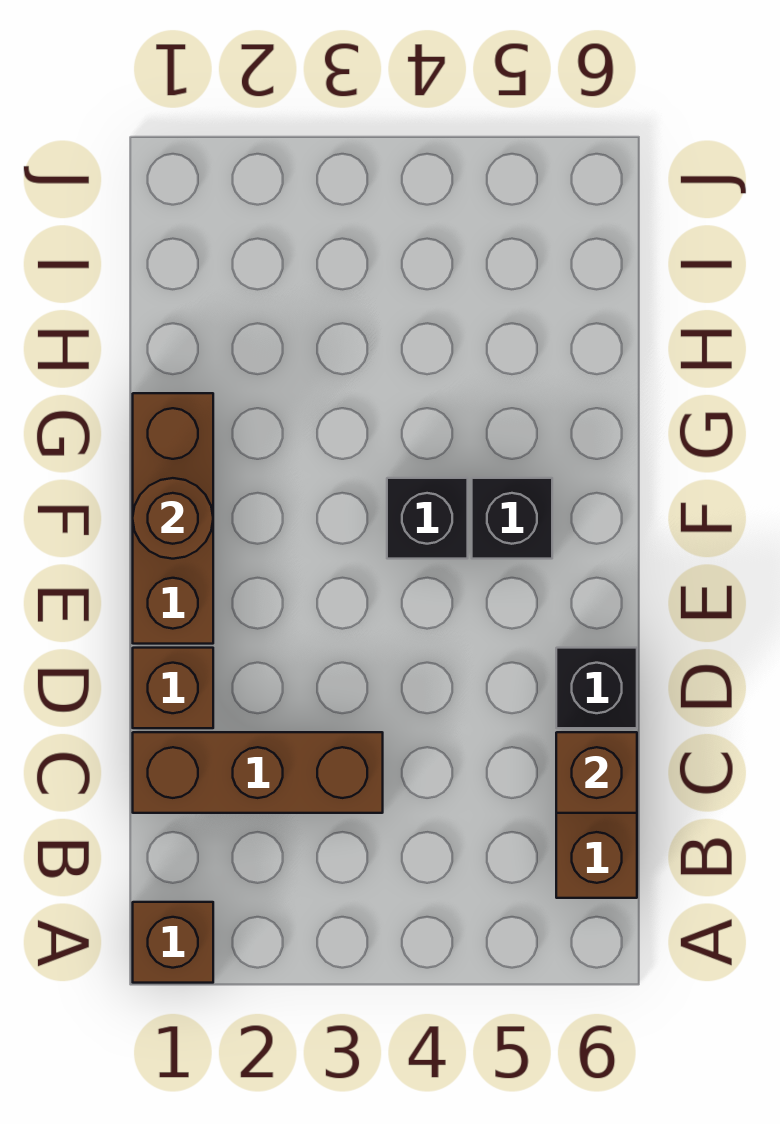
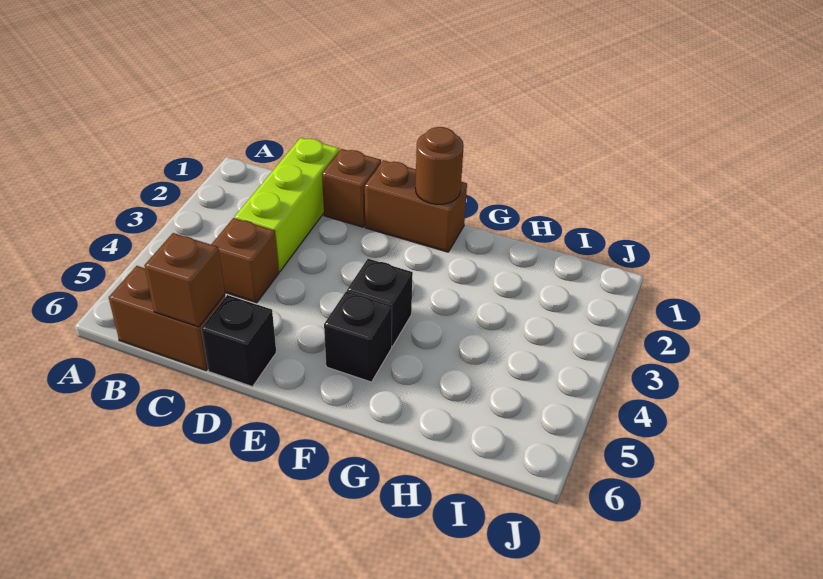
brown brick A1 level 1 -> brown brick C4 level 1
brown brick C1:C3 level 1 -> lime brick C1:C3 level 1
brown brick E1:G1 level 1 -> brown brick E1:F1 level 1

